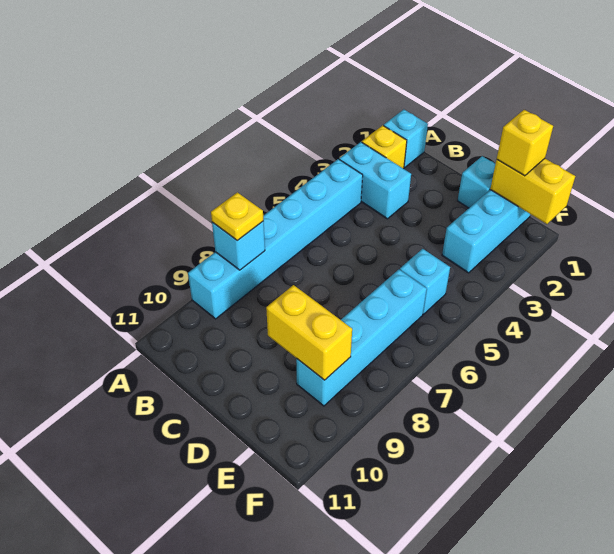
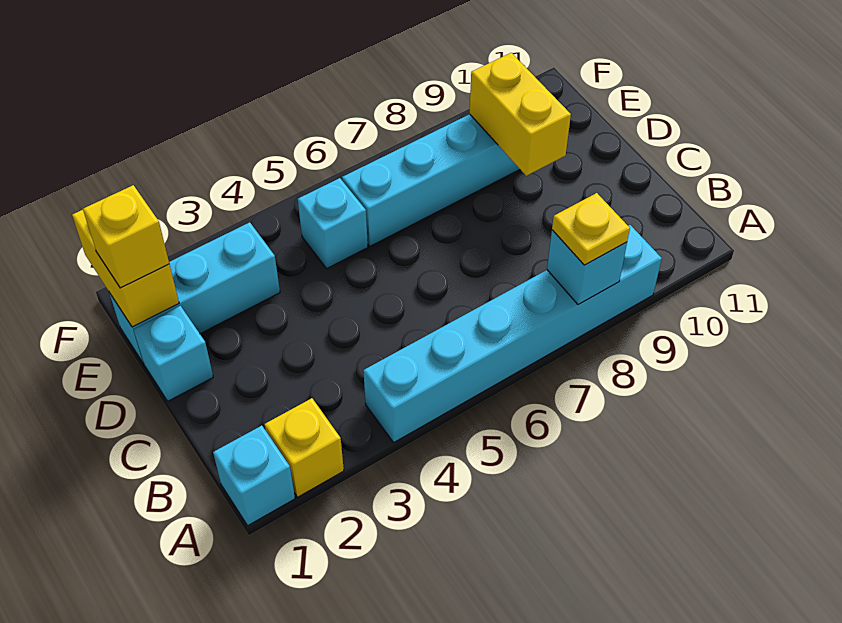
cyan brick A3:B3 level 1 -> none

